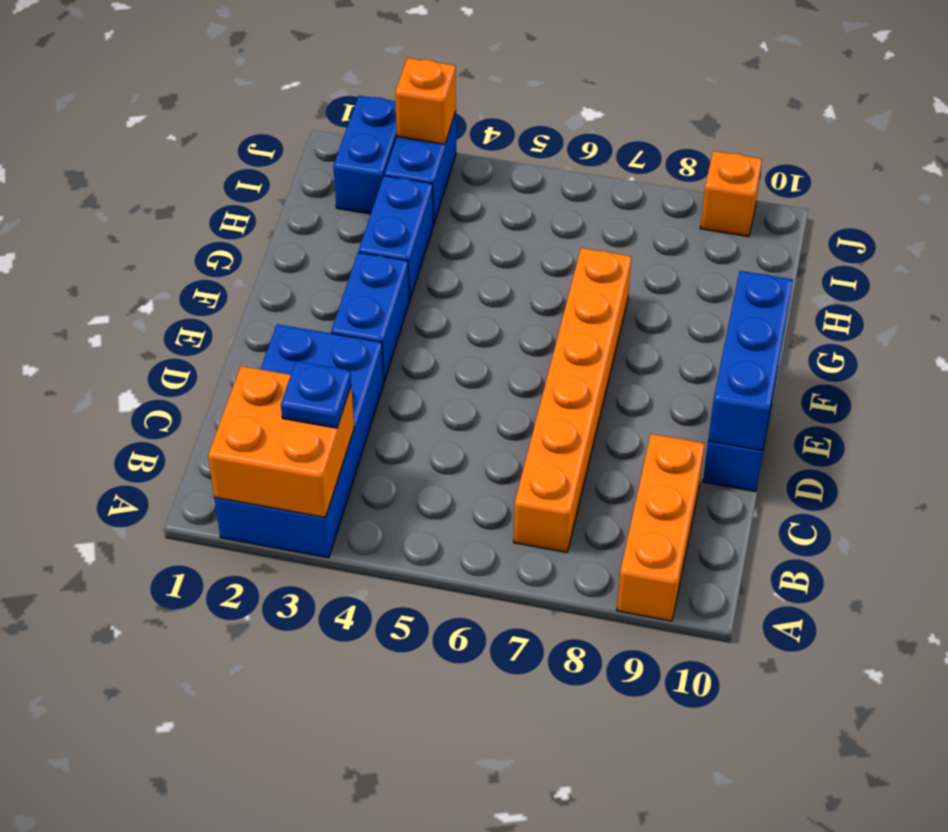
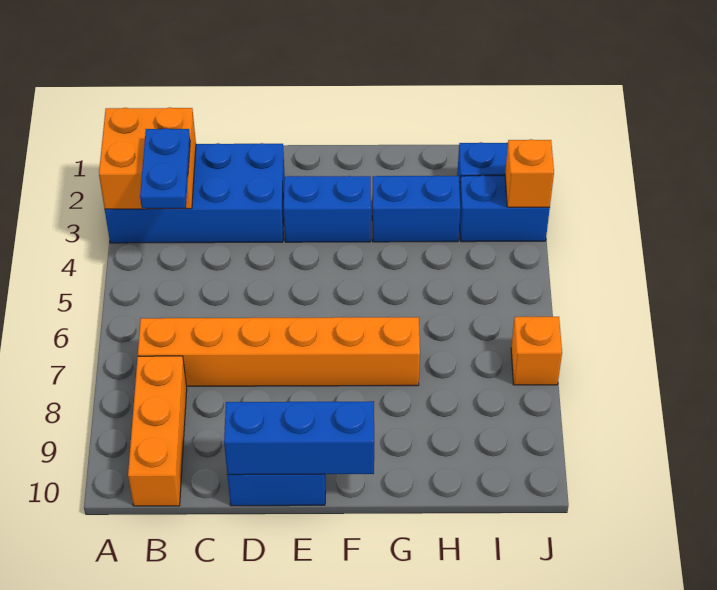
orange brick A9:C9 level 1 -> orange brick B8:B10 level 1
blue plate B3 level 3 -> blue plate B3:B4 level 3
orange brick J9 level 1 -> orange brick J7 level 1

